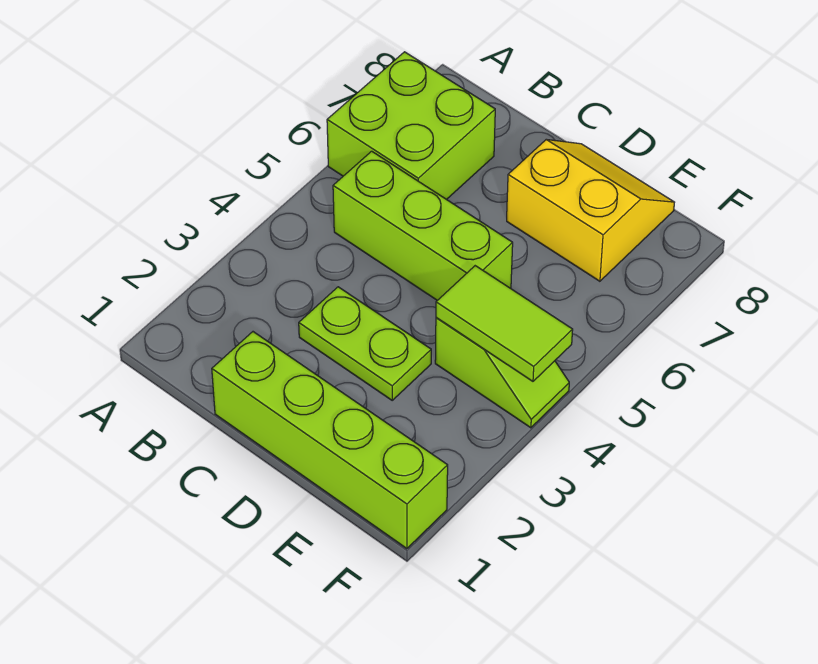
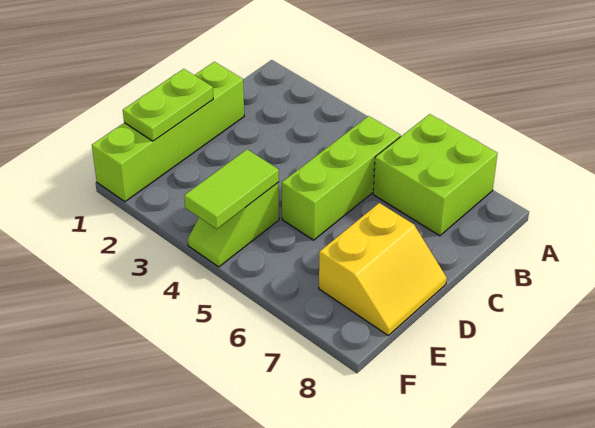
lime plate C3:D3 level 1 -> lime plate D1:E1 level 2

